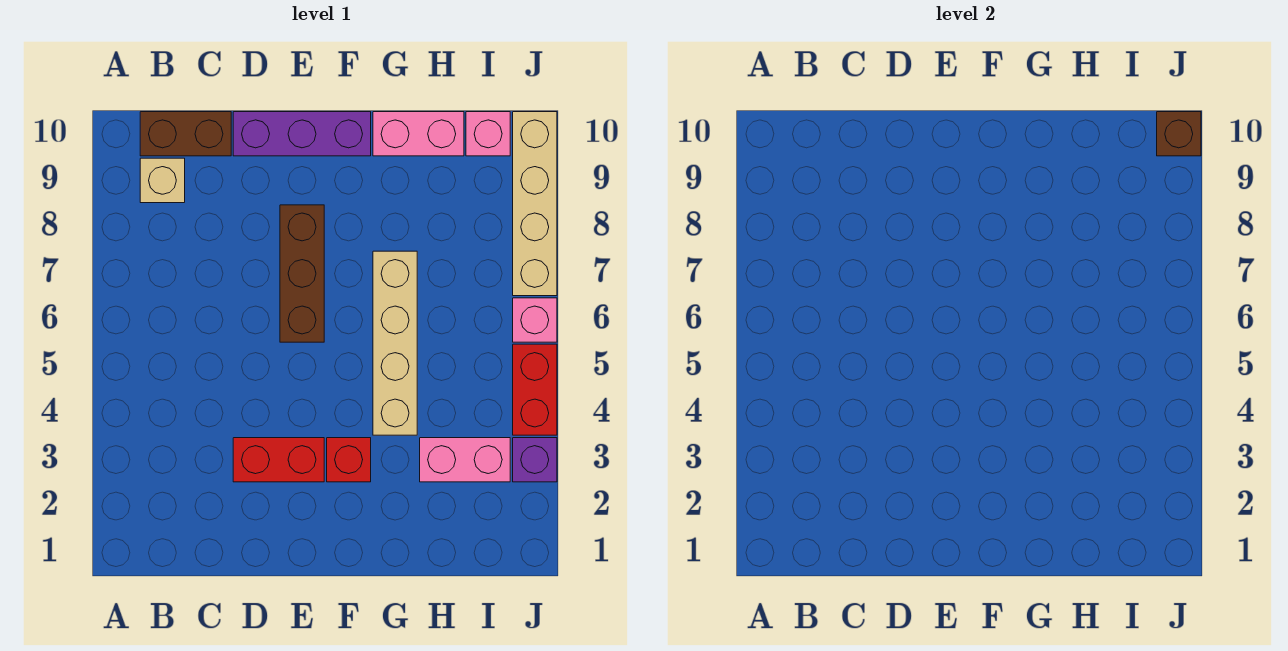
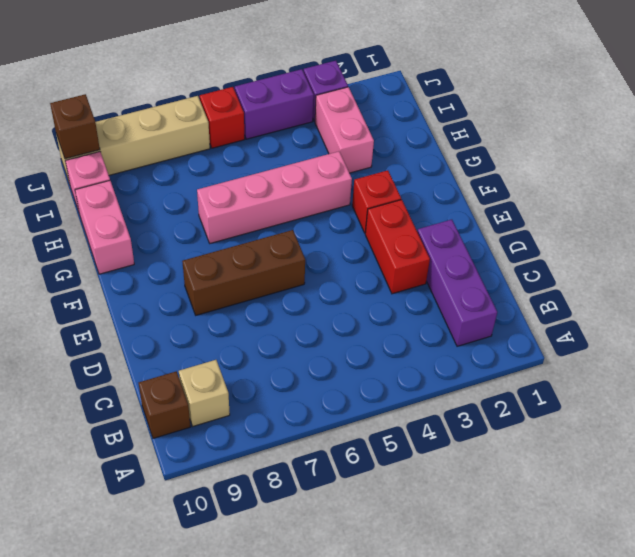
brown brick B10:C10 level 1 -> brown brick B10 level 1
purple brick D10:F10 level 1 -> purple brick B2:D2 level 1
tan brick G4:G7 level 1 -> pink brick G4:G7 level 1
red brick J4:J5 level 1 -> purple brick J4:J5 level 1
pink brick J6 level 1 -> red brick J6 level 1

